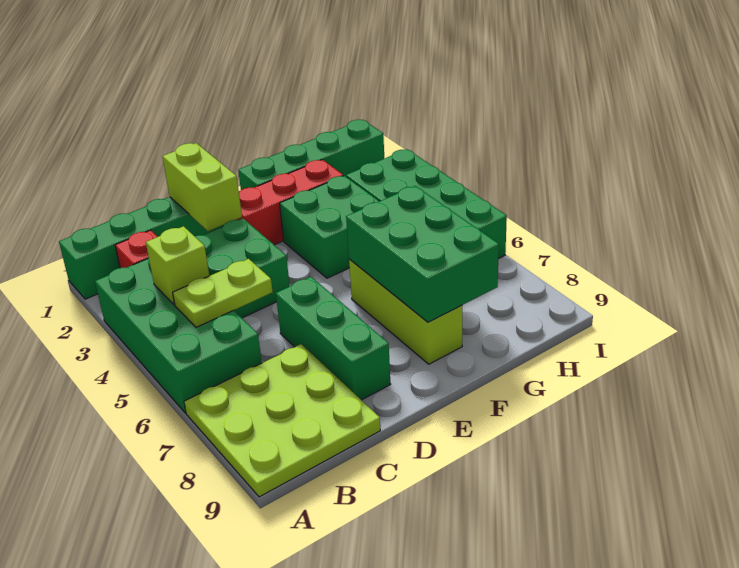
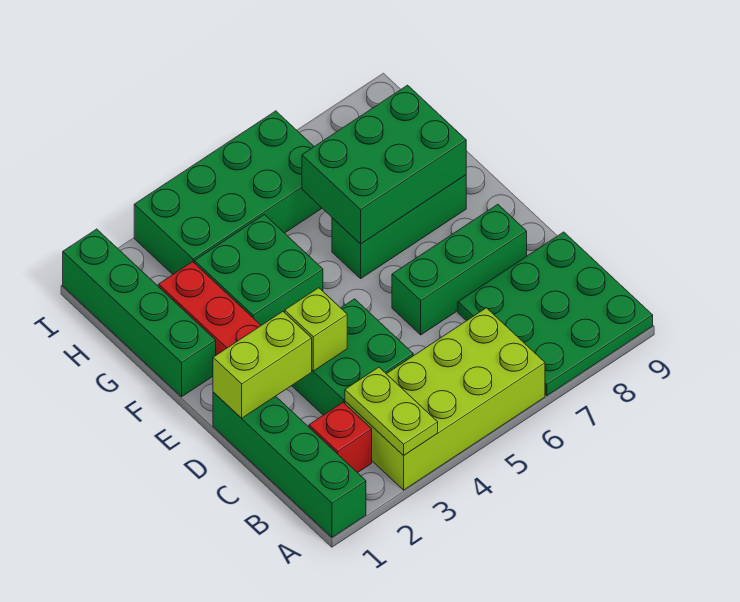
green brick A3:B6 level 1 -> lime brick A3:B6 level 1
lime plate A7:C9 level 1 -> green plate A7:C9 level 1
lime brick B4 level 2 -> lime brick D3 level 2
lime plate B5:C5 level 2 -> lime plate A3:B3 level 2
lime brick F6:F8 level 1 -> green brick F6:F8 level 1

